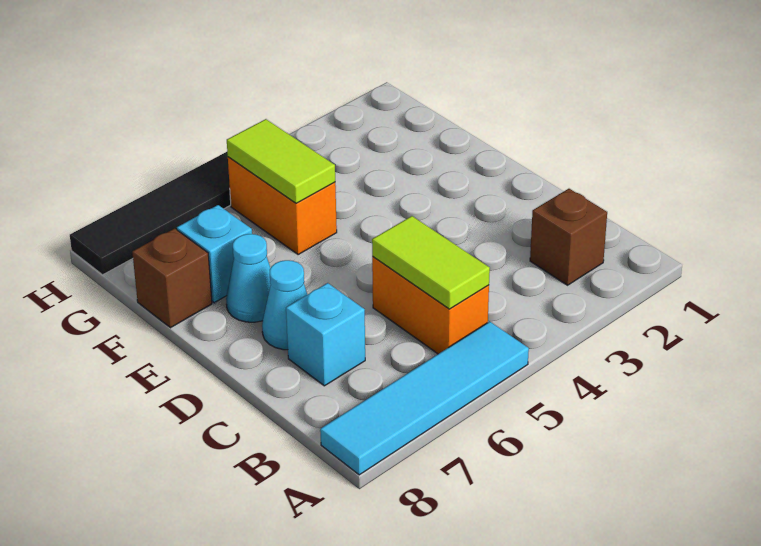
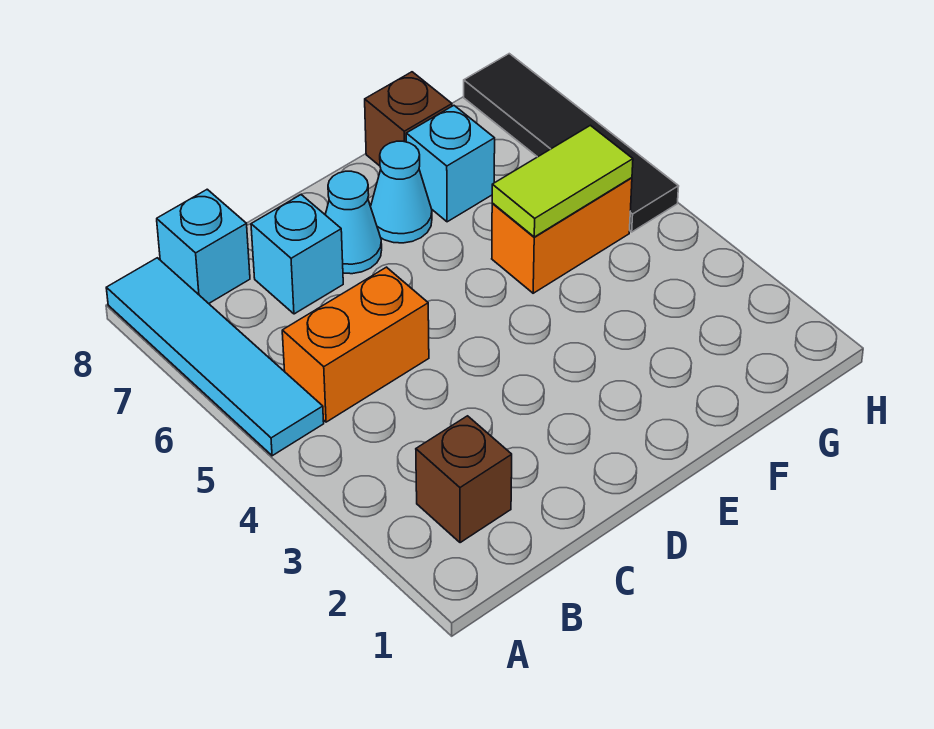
lime tile B5:C5 level 2 -> none
none -> cyan brick B8 level 1

